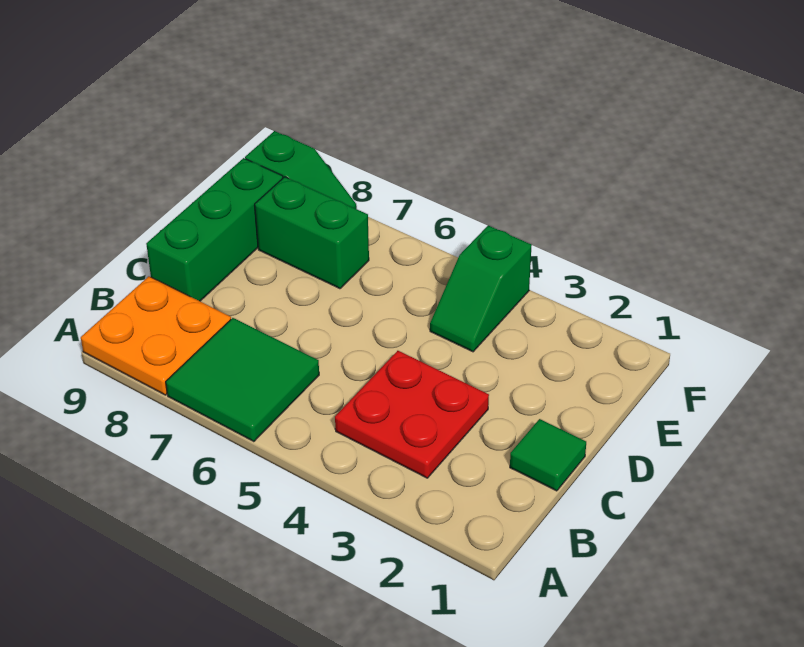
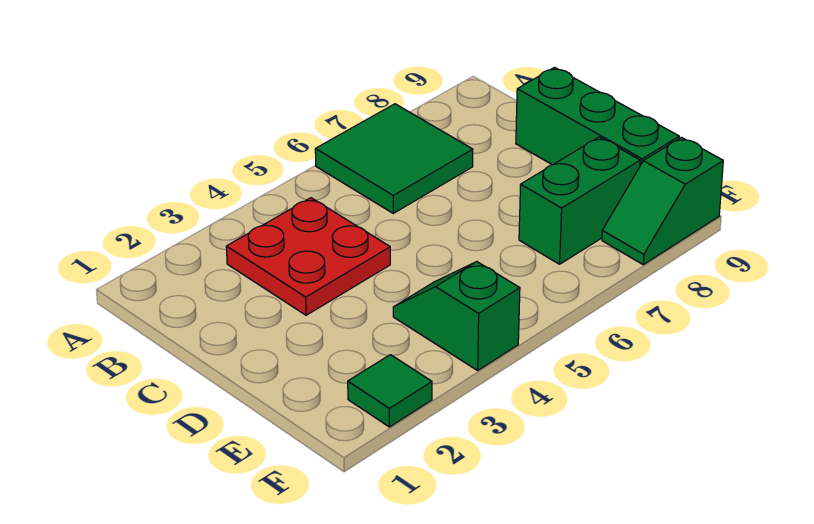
orange plate A8:B9 level 1 -> none
green tile C1 level 1 -> green tile F2 level 1

